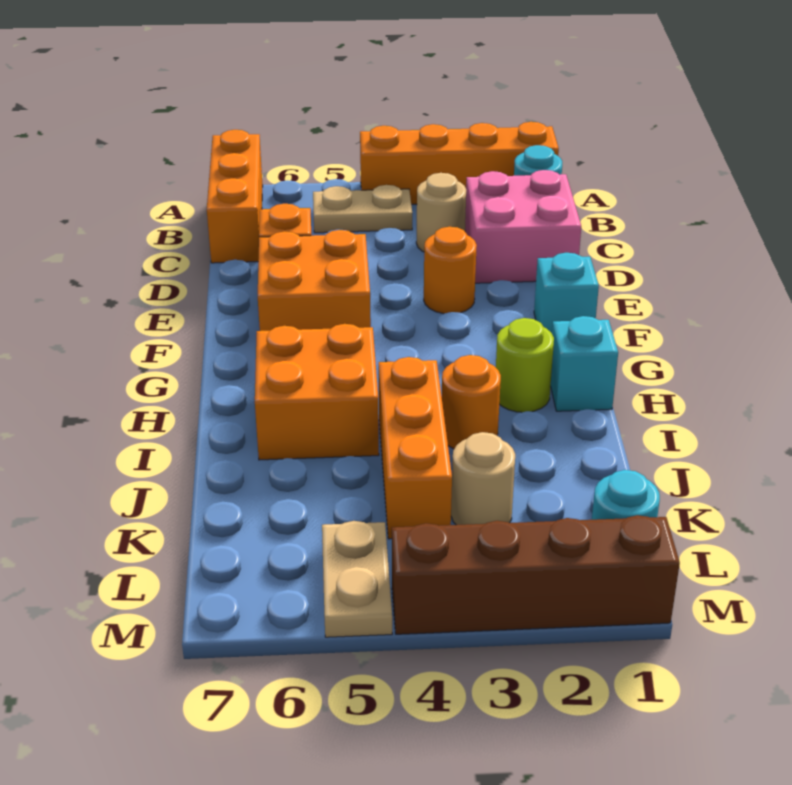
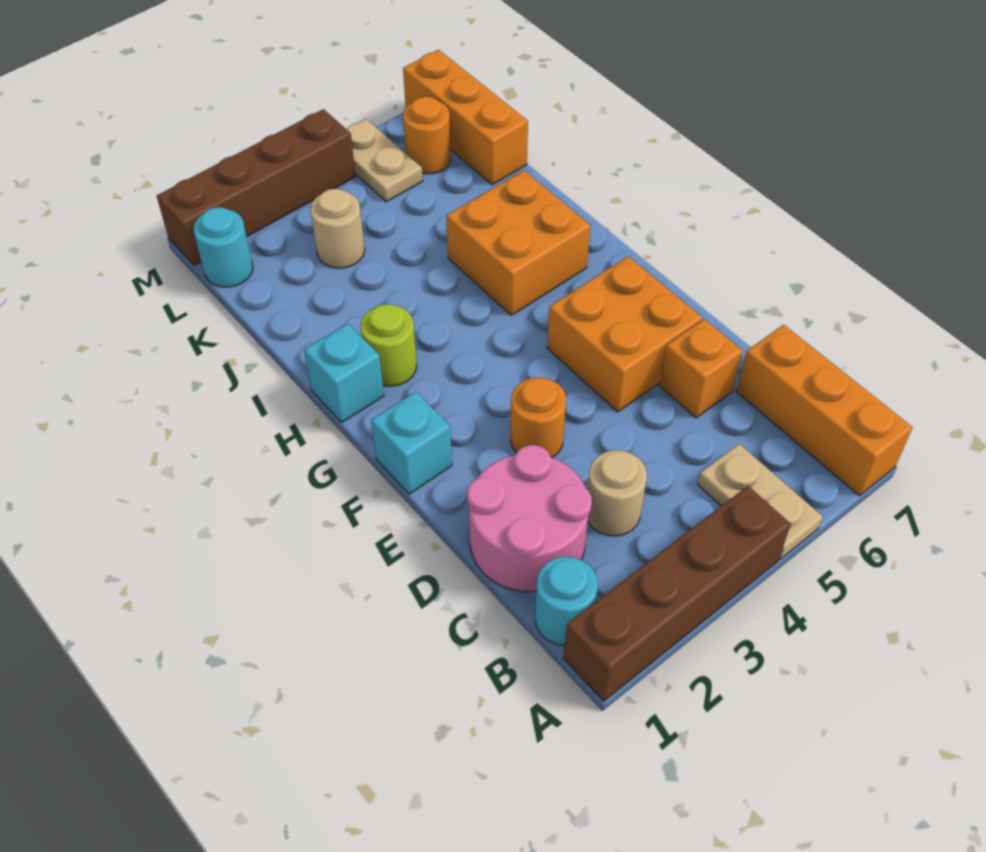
orange brick A1:A4 level 1 -> brown brick A1:A4 level 1
tan plate B4:B5 level 1 -> tan plate A5:B5 level 1
pink brick C1:D2 level 1 -> pink round brick C1:D2 level 1
orange round brick I3 level 1 -> orange round brick L6 level 1
orange brick I4:K4 level 1 -> orange brick K7:M7 level 1

